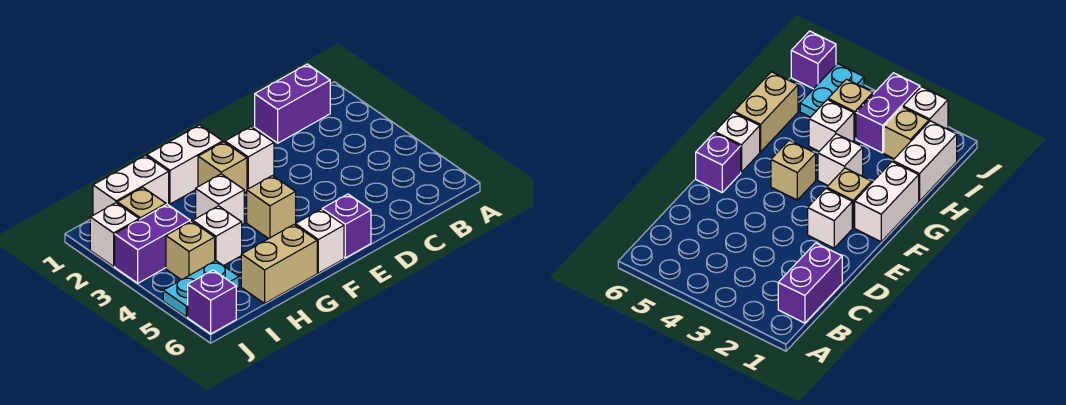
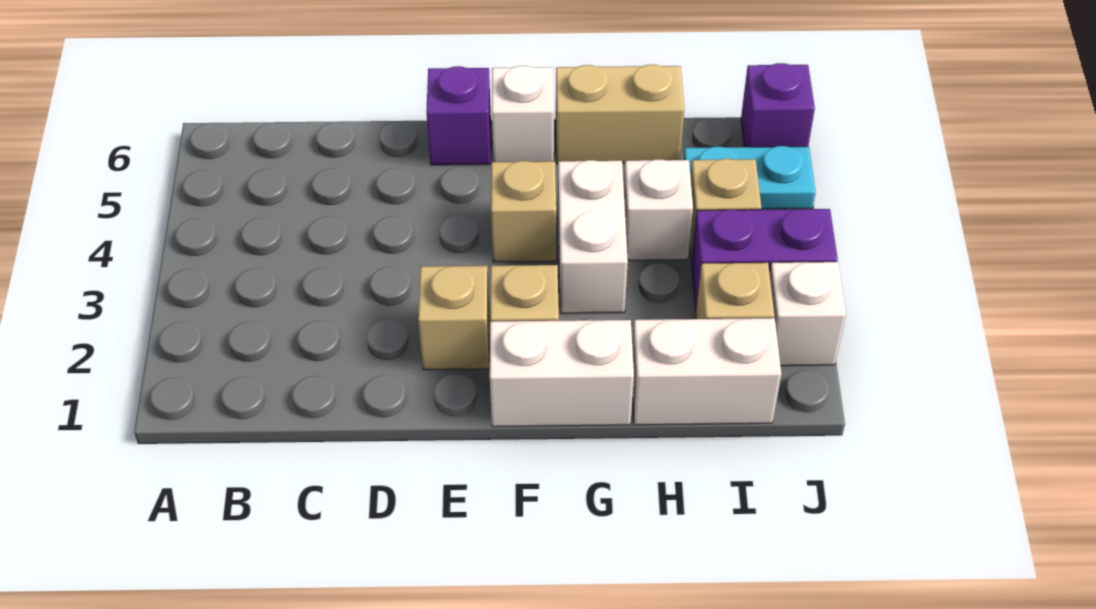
purple brick B1:C1 level 1 -> none
white brick E2 level 1 -> tan brick E2 level 1
white brick G3 level 1 -> white brick G3:G4 level 1

